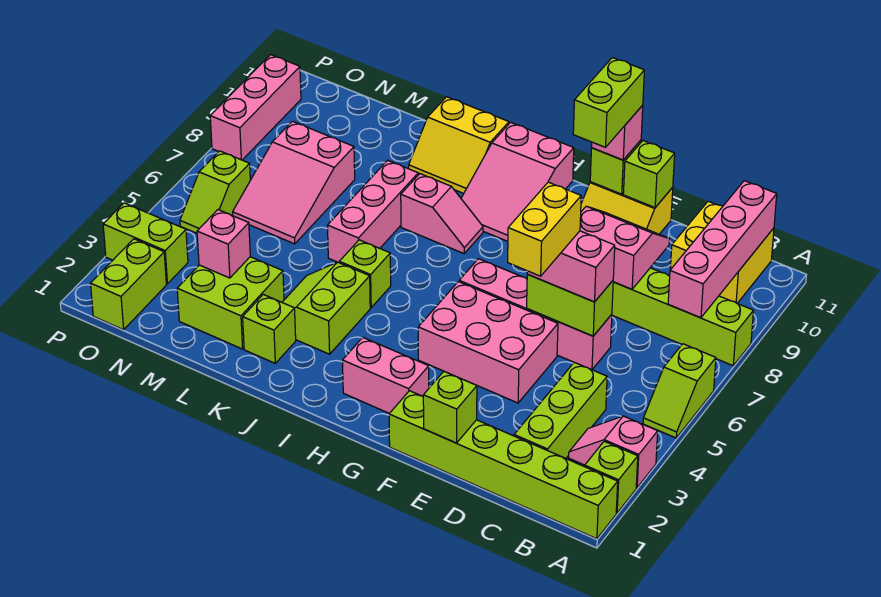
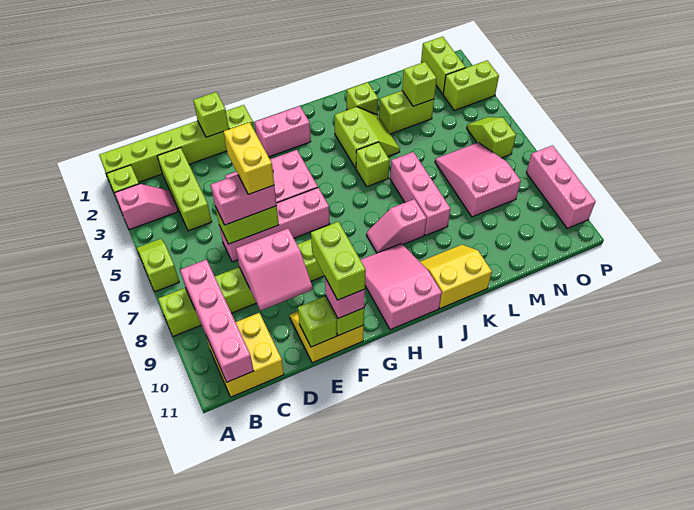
lime brick L2:M3 level 1 -> lime brick L3:M3 level 1
pink brick M3 level 2 -> lime brick M3 level 2

